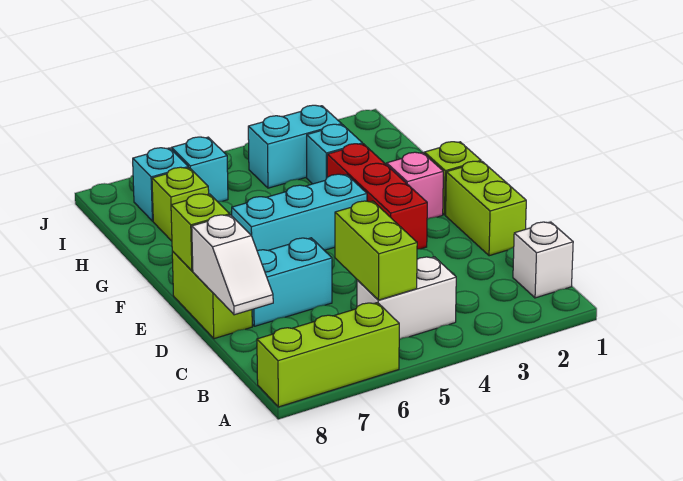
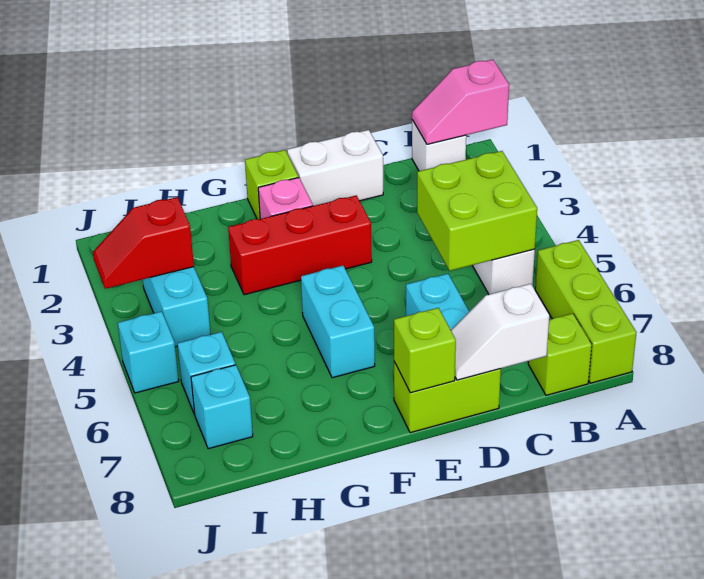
none -> pink slope A1:B1 level 2 top A
lime brick B5:C5 level 2 -> lime brick B4:C5 level 2
white slope C8:D8 level 2 top D -> white slope C8:D8 level 2 top C
lime brick D1:E1 level 1 -> white brick D1:E1 level 1
cyan brick F4:F6 level 1 -> cyan brick F5:F6 level 1
cyan brick H3 level 1 -> cyan brick J5 level 1
lime brick H7 level 1 -> lime brick B8 level 1
none -> red slope I3:J3 level 2 top I

